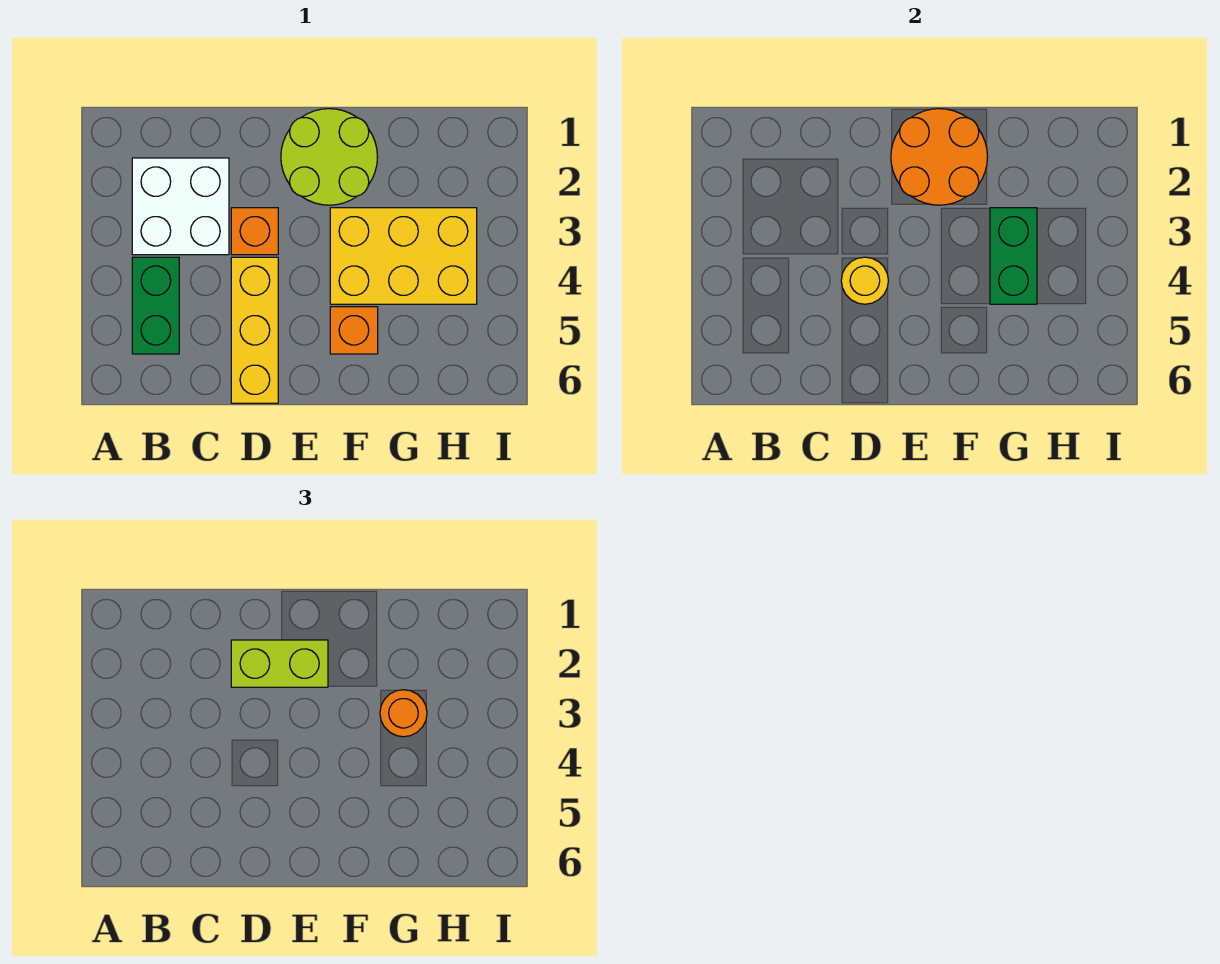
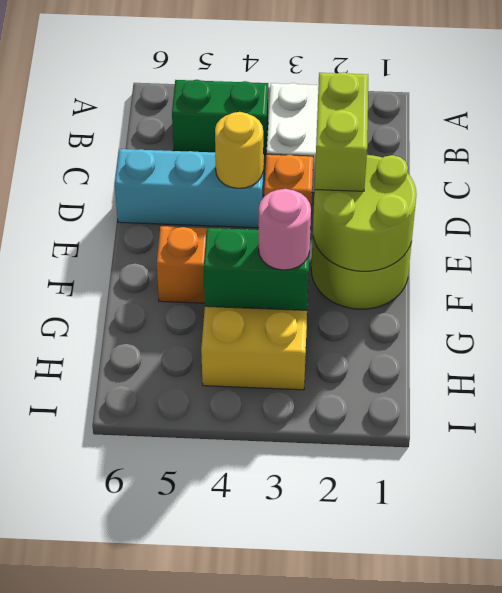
yellow brick D4:D6 level 1 -> cyan brick D4:D6 level 1
orange round brick E1:F2 level 2 -> lime round brick E1:F2 level 2
orange round brick G3 level 3 -> pink round brick G3 level 3

